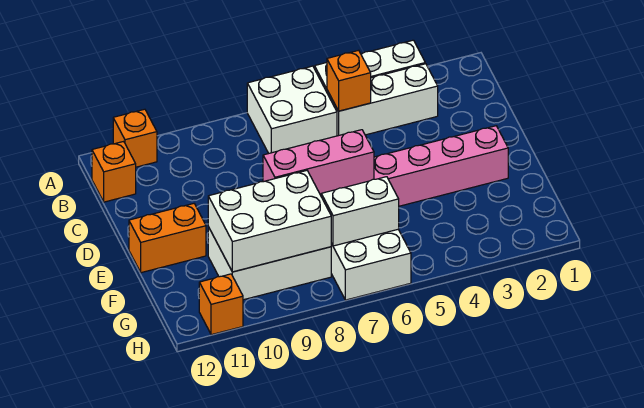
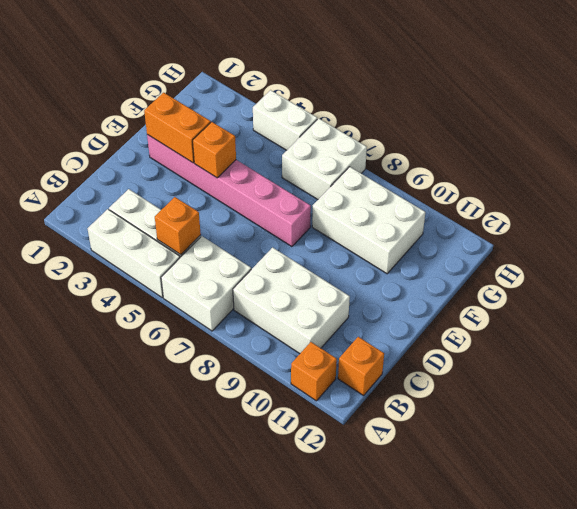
pink brick E6:E8 level 2 -> none
orange brick E11:E12 level 1 -> orange brick E2:E3 level 2
white brick F8:G10 level 2 -> white brick B8:C10 level 1
white brick G6:G7 level 2 -> white brick H4:H5 level 1
orange brick H11 level 1 -> orange brick E4 level 2

